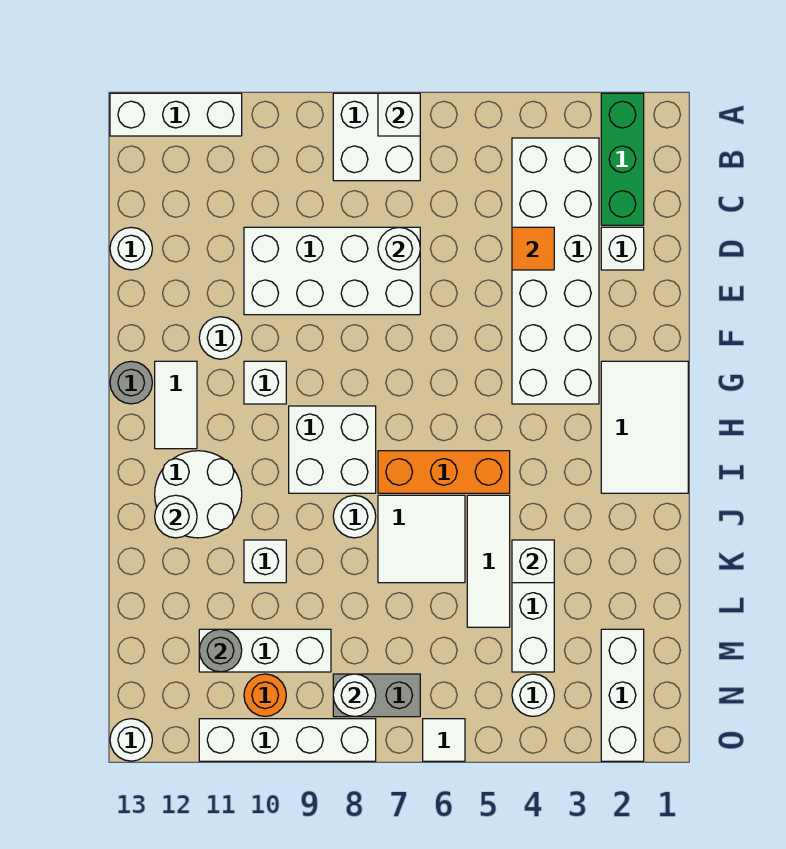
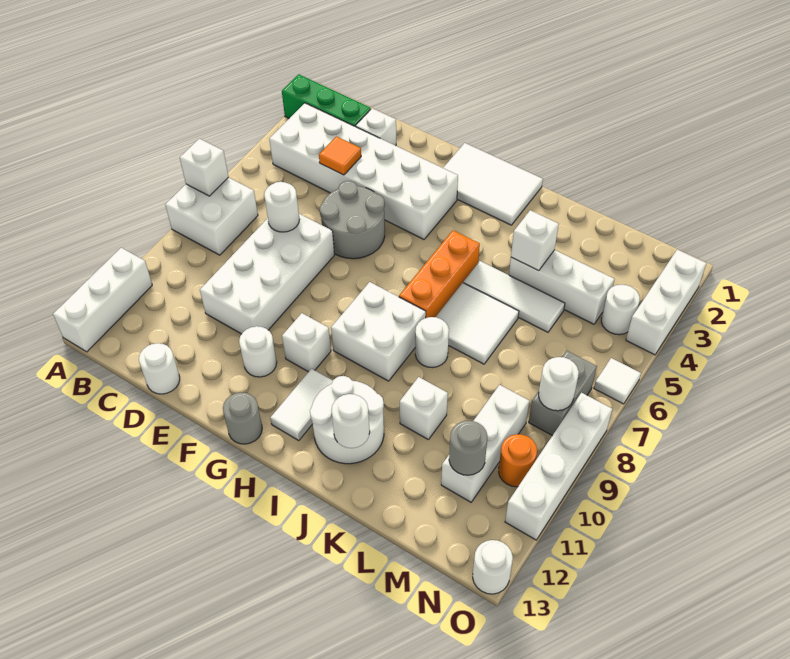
none -> grey round brick E5:F6 level 1
white tile G12:H12 level 1 -> white tile H11:H12 level 1
white brick M2:O2 level 1 -> white brick O2:O4 level 1

